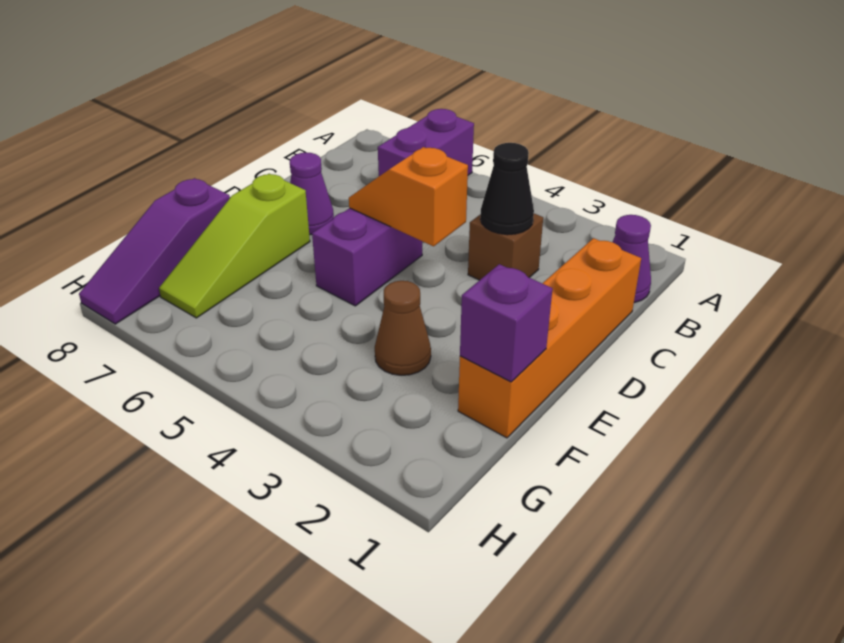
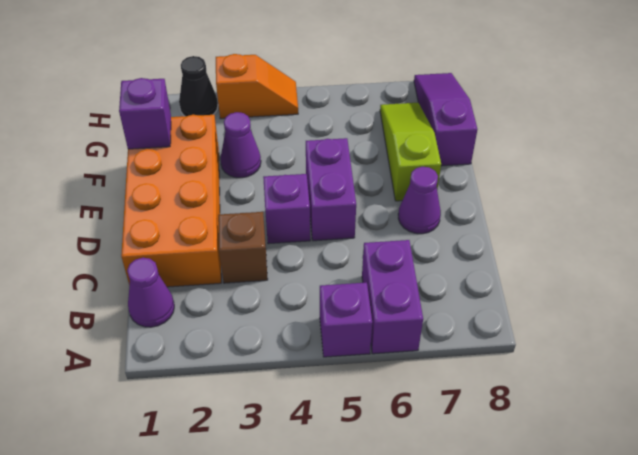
none -> purple brick A5 level 1
orange brick C1:F1 level 1 -> orange brick C1:F2 level 1
black cone C3 level 2 -> black cone H2 level 1
none -> purple brick D4 level 1
orange slope D4:D5 level 2 top 4 -> orange slope H3:H4 level 1 top 3
brown cone F3 level 1 -> purple cone F3 level 1

